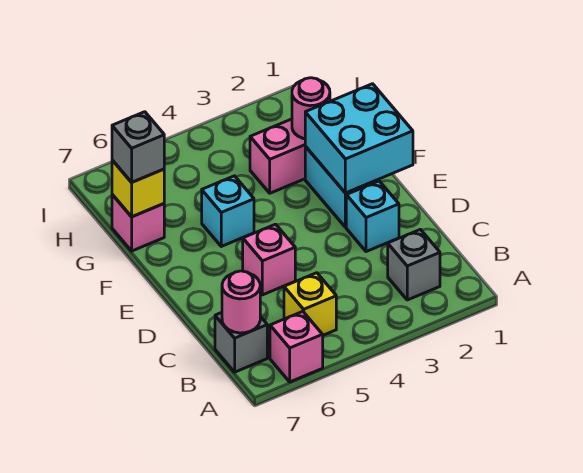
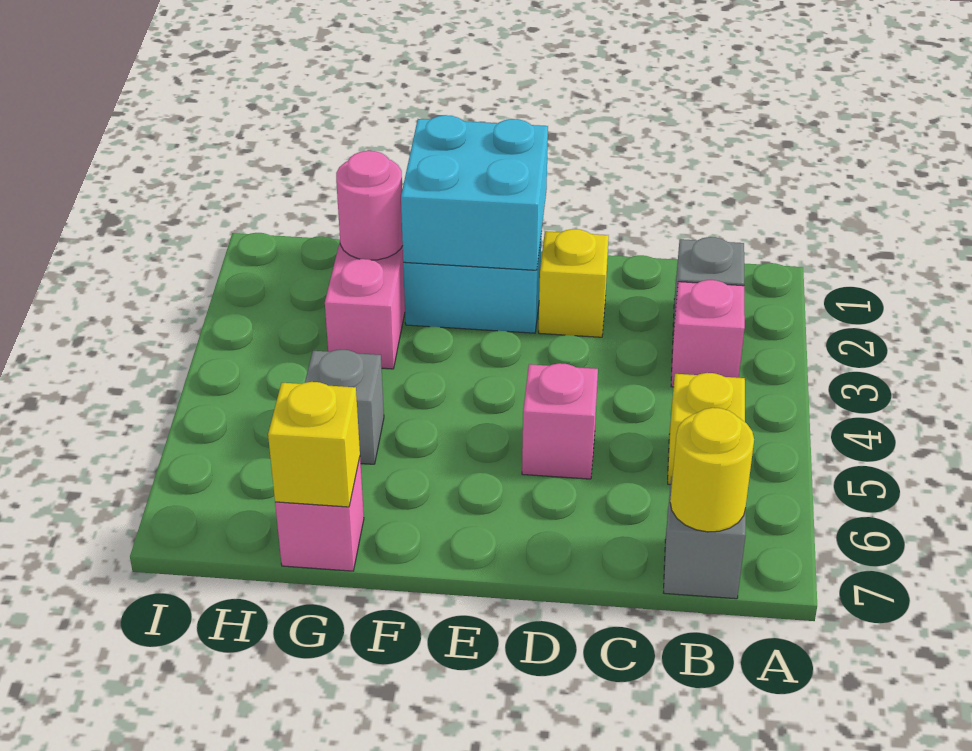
pink brick A6 level 1 -> pink brick B3 level 1
pink round brick B7 level 2 -> yellow round brick B7 level 2
cyan brick D2 level 1 -> yellow brick D2 level 1
cyan brick F5 level 1 -> none
grey brick G7 level 3 -> grey brick G5 level 1

